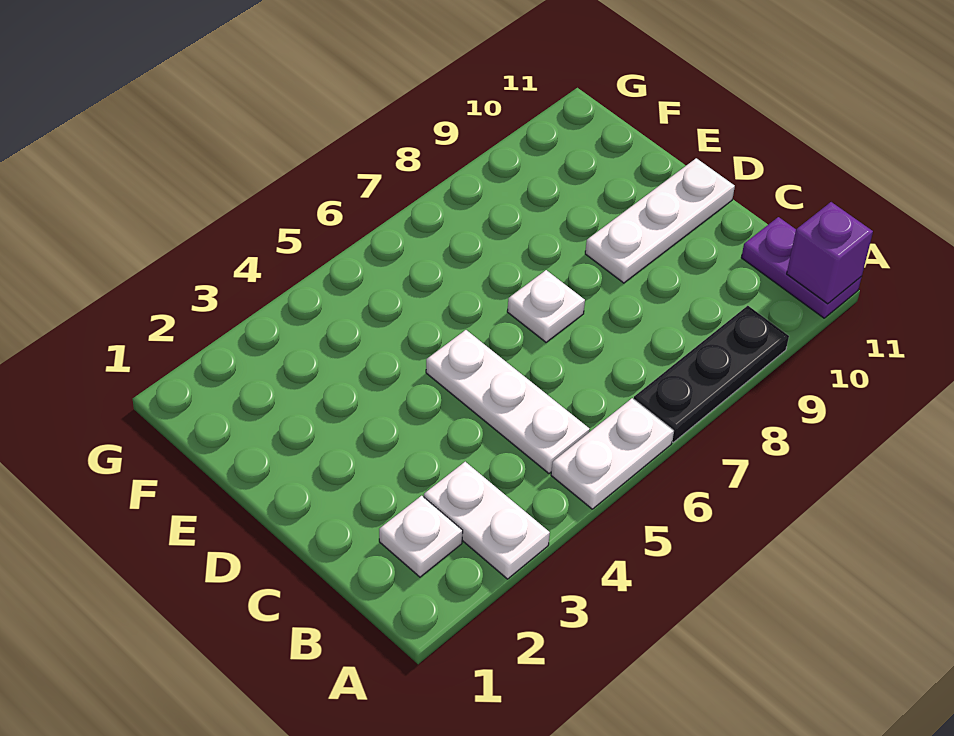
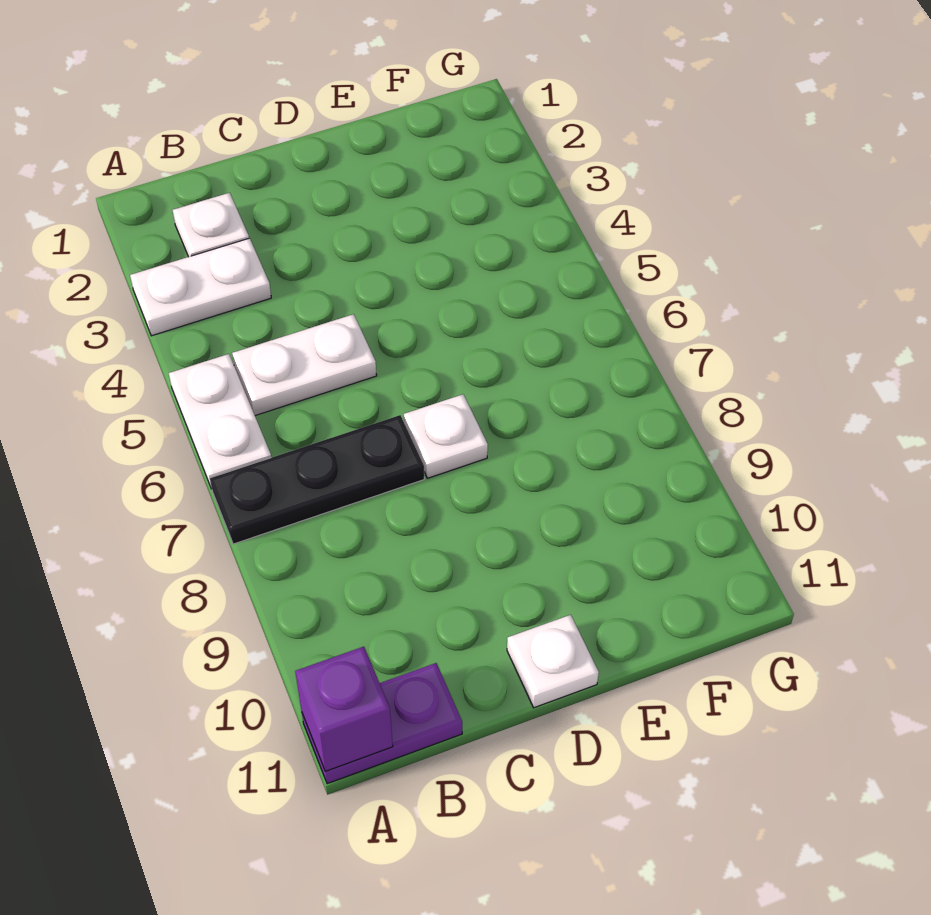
black plate A7:A9 level 1 -> black plate A7:C7 level 1
white plate B5:D5 level 1 -> white plate B5:C5 level 1
white plate D9:D11 level 1 -> white plate D11 level 1

